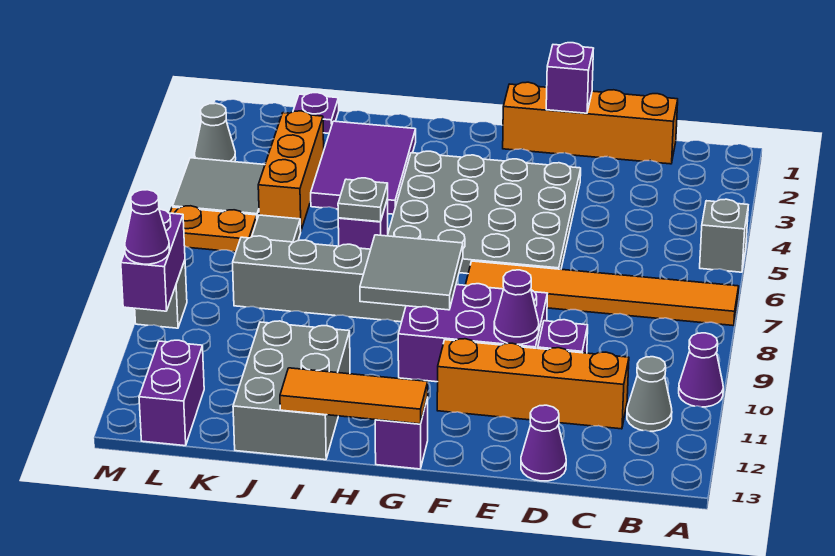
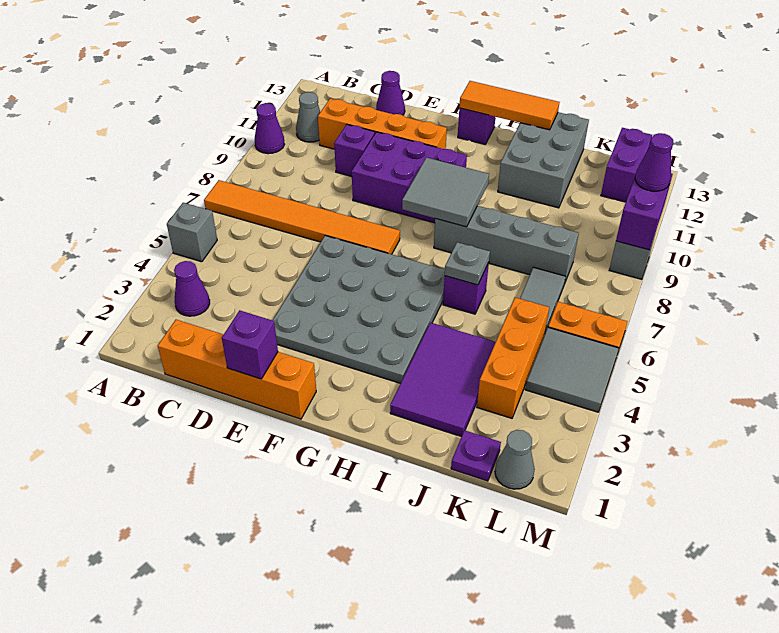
purple cone E10 level 2 -> purple cone B3 level 1
grey cone M3 level 1 -> grey cone L1 level 1

